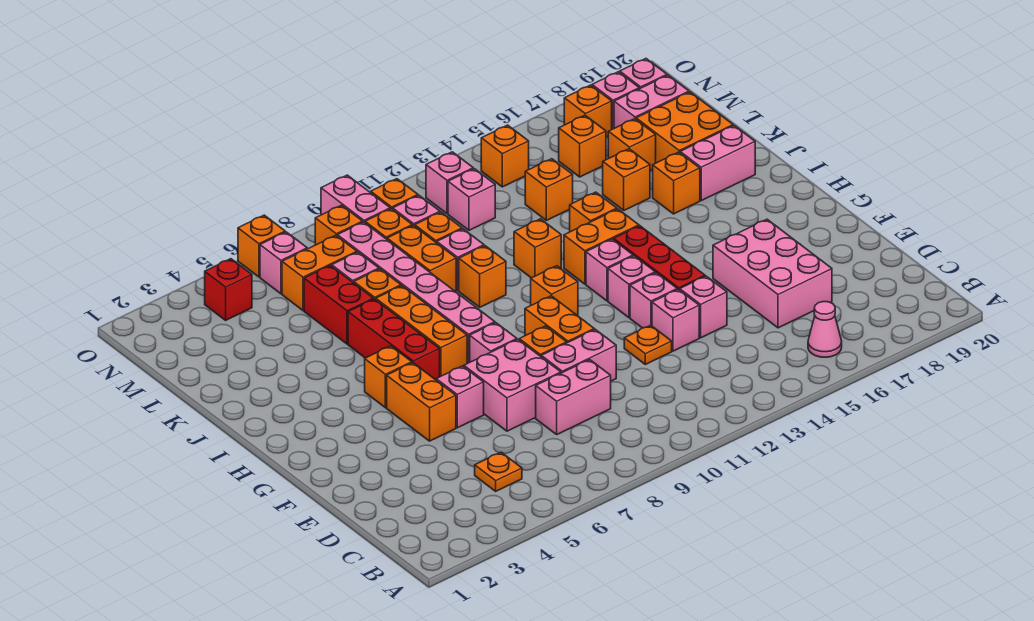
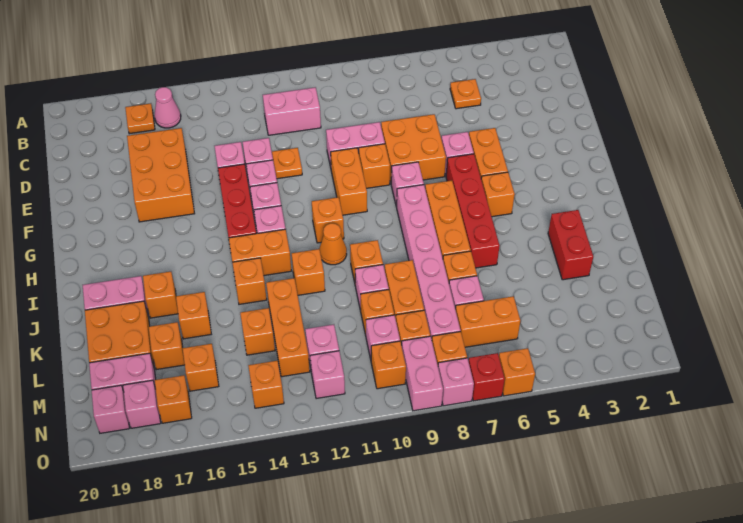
none -> orange plate B17 level 1
pink brick D8:D9 level 1 -> pink brick C11:C12 level 1
pink brick D16:F17 level 1 -> orange brick D16:F17 level 1
pink brick E7:F8 level 1 -> orange brick E7:F8 level 1
red brick H6:J6 level 1 -> red brick G6:J6 level 1
none -> orange cone I11 level 1
red brick K6:L6 level 1 -> red brick J3:K3 level 1
none -> orange brick K13:M13 level 1
red brick N4 level 1 -> red brick O7 level 1
pink brick N6 level 1 -> pink brick O8 level 1

